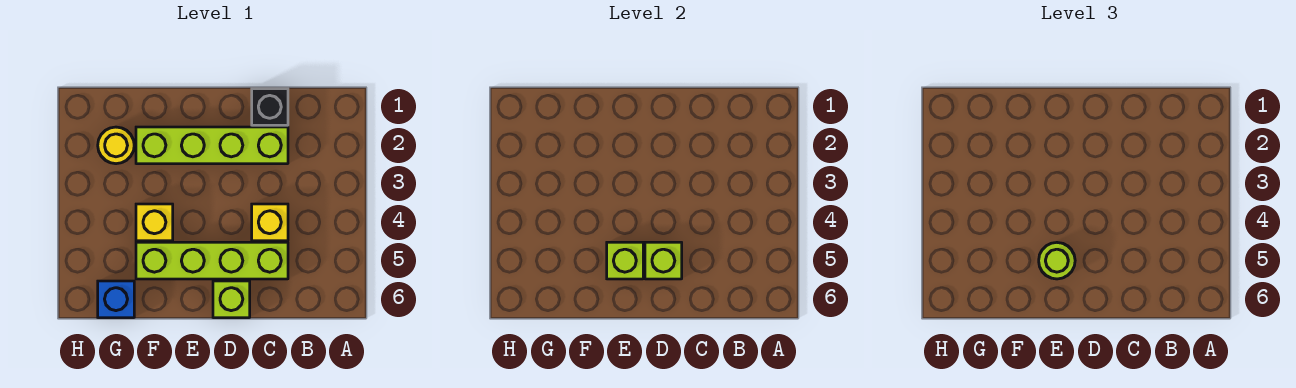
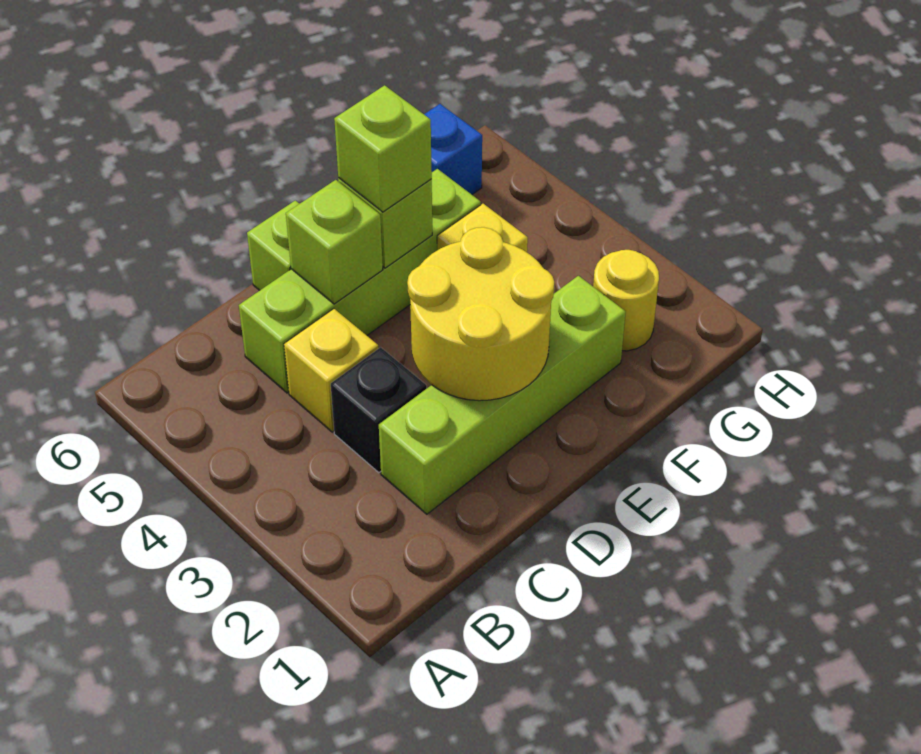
black brick C1 level 1 -> black brick C3 level 1
none -> yellow round brick D2:E3 level 2
lime round brick E5 level 3 -> lime brick E5 level 3

